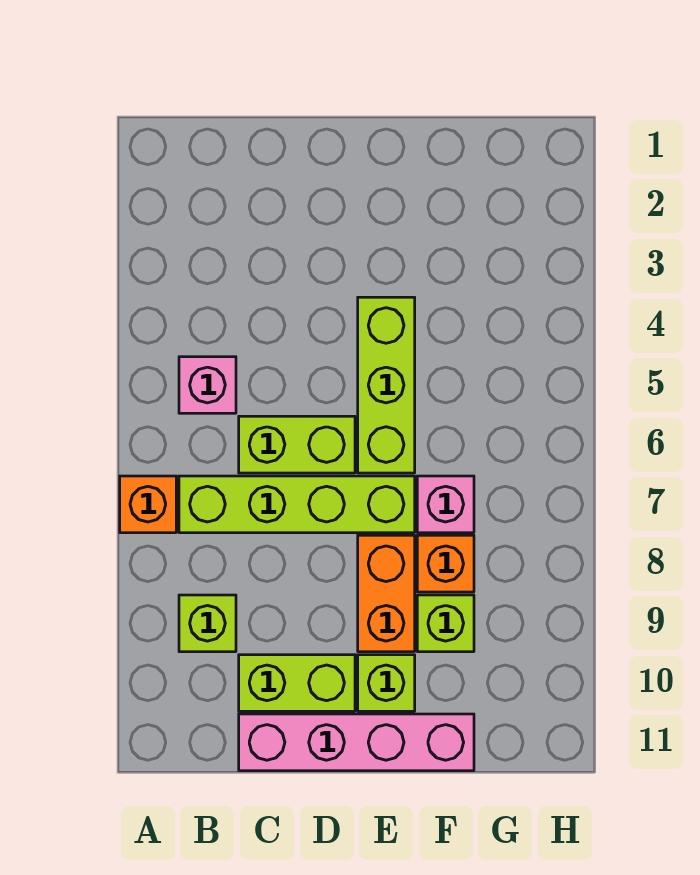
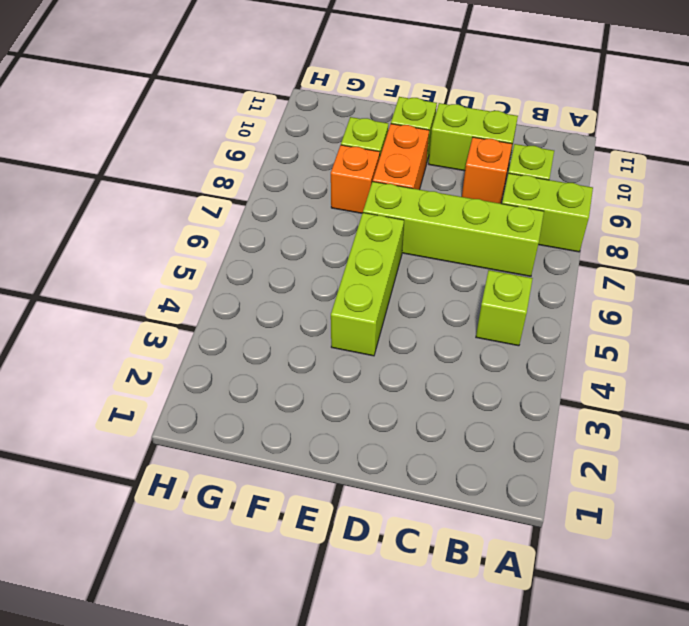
orange brick A7 level 1 -> orange brick C9 level 1
pink brick B5 level 1 -> lime brick B5 level 1
lime brick C6:D6 level 1 -> lime brick A8:B8 level 1
pink brick C11:F11 level 1 -> none
pink brick F7 level 1 -> none

